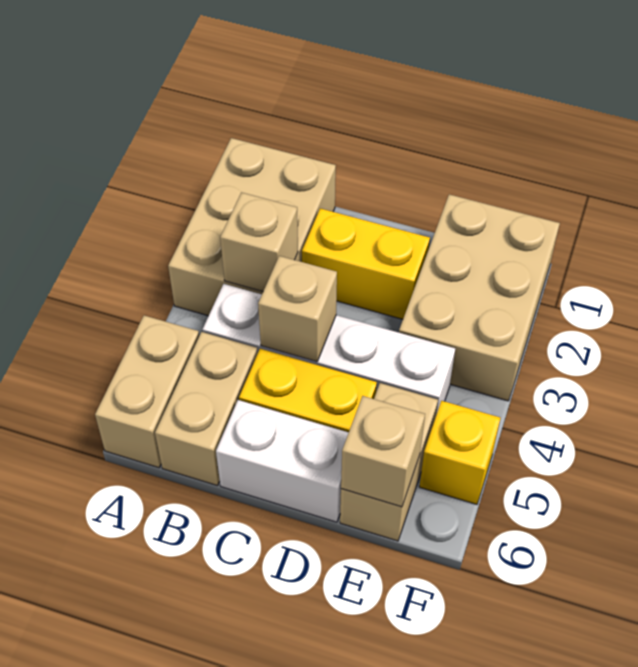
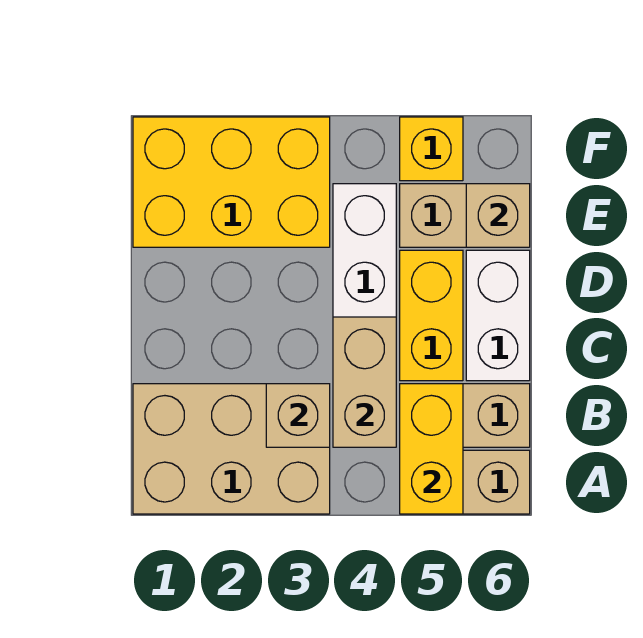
yellow brick C2:D2 level 1 -> yellow brick A5:B5 level 2
tan brick C4 level 2 -> tan brick B4:C4 level 2
tan brick E1:F3 level 1 -> yellow brick E1:F3 level 1

